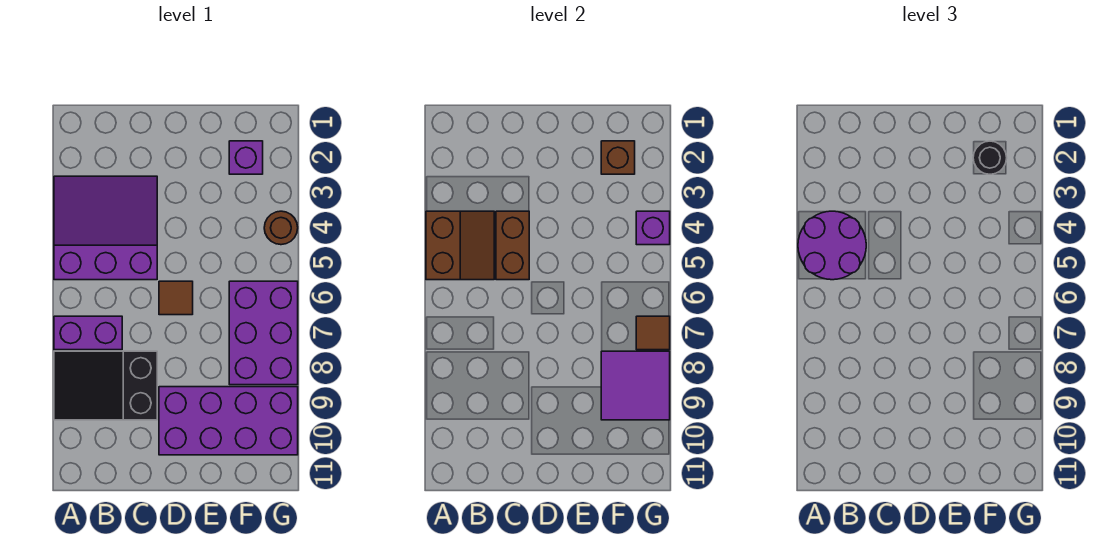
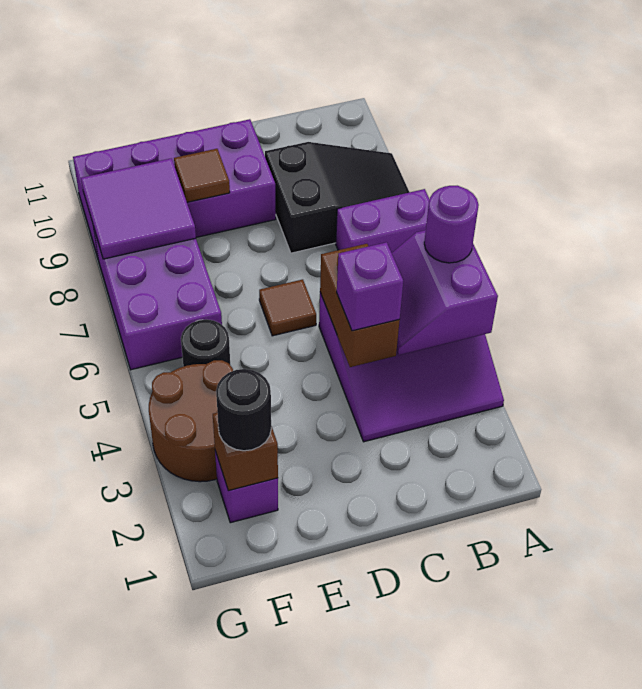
brown slope A4:B5 level 2 top A -> purple slope A4:B5 level 2 top A
purple round brick A4:B5 level 3 -> purple round brick A5 level 3
none -> black round brick F5 level 1
brown round brick G4 level 1 -> brown round brick F3:G4 level 1
purple brick G4 level 2 -> purple brick C4 level 3
brown tile G7 level 2 -> brown tile E9 level 2

